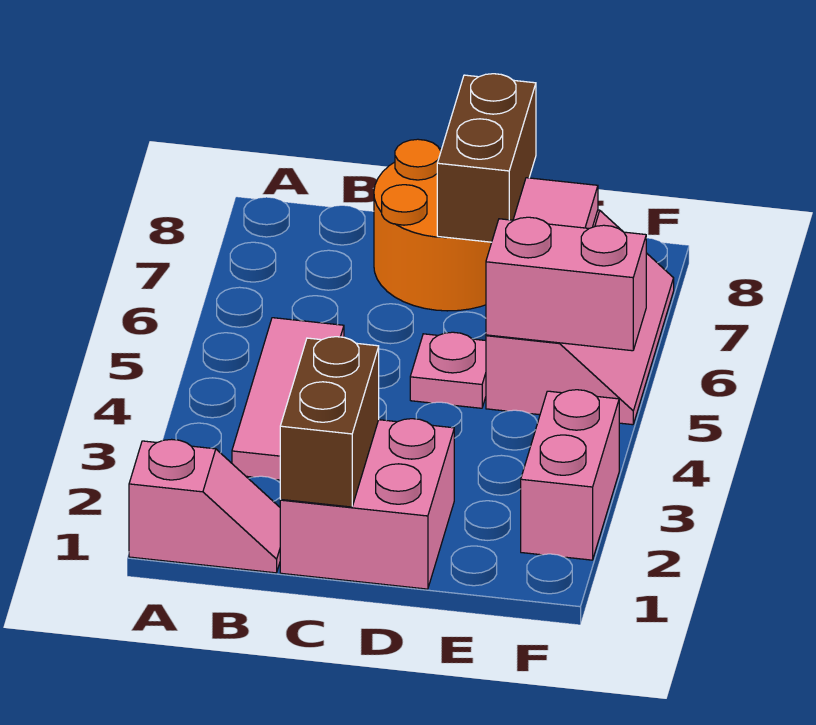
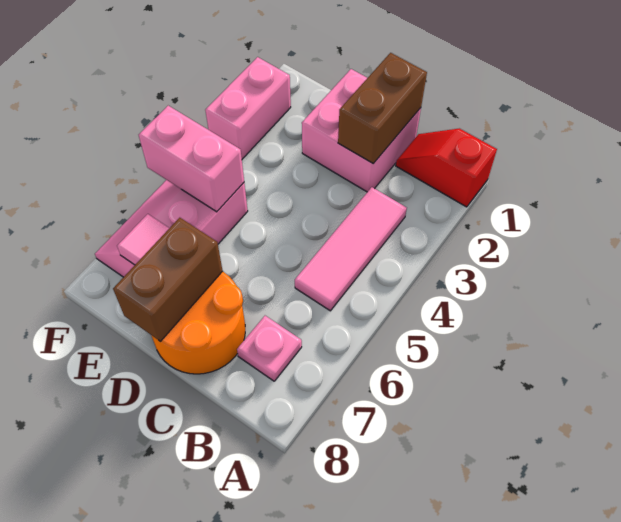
pink slope A1:B1 level 1 top A -> red slope A1:B1 level 1 top A
pink plate D5 level 1 -> pink plate B7 level 1

